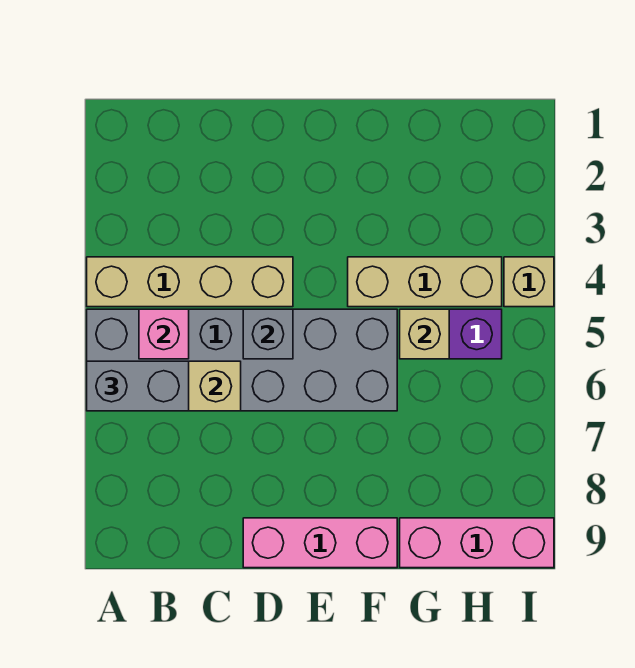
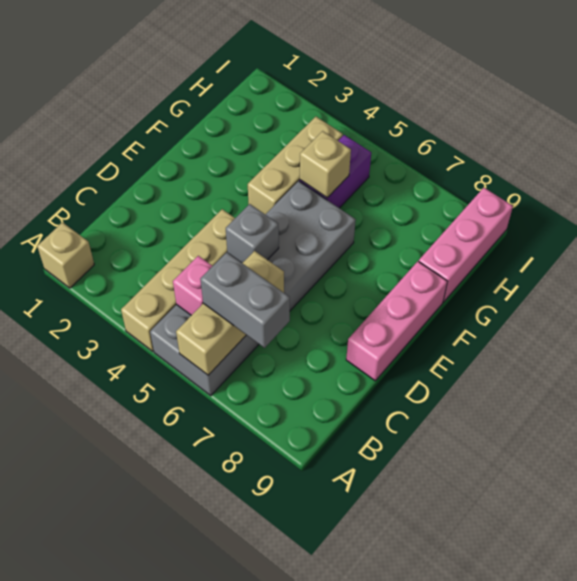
grey brick A6:B6 level 3 -> grey brick B6:B7 level 3
tan brick I4 level 1 -> tan brick A1 level 1

